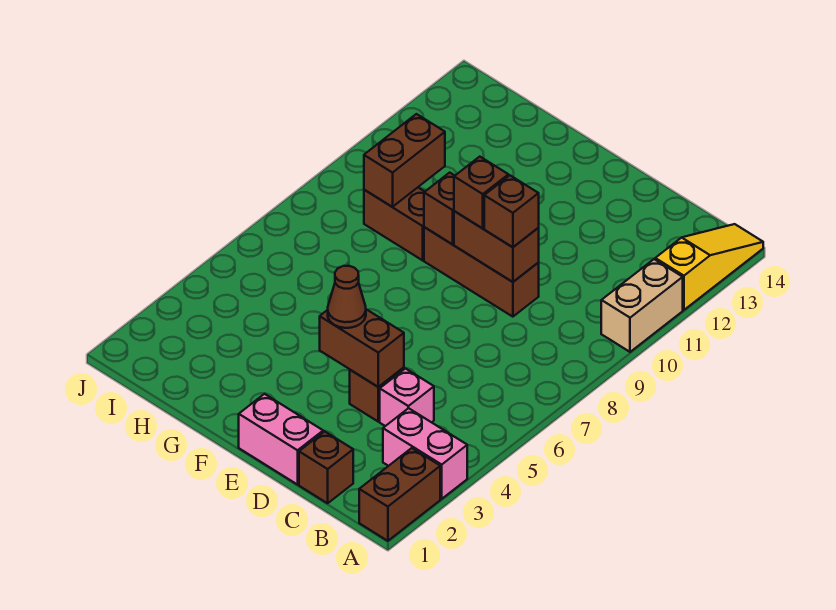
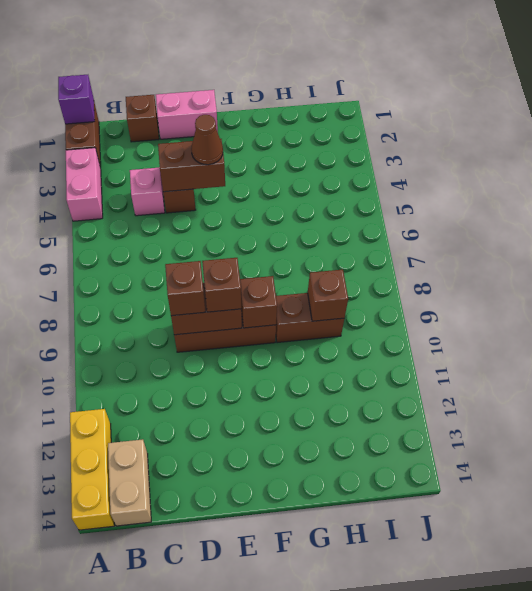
none -> purple brick A1 level 2
pink brick A3:B3 level 1 -> pink brick A3:A4 level 1
tan brick A10:A11 level 1 -> tan brick B13:B14 level 1
yellow slope A12:A14 level 1 top 12 -> yellow brick A12:A14 level 1
brown brick H9:H10 level 2 -> brown brick H9 level 2

